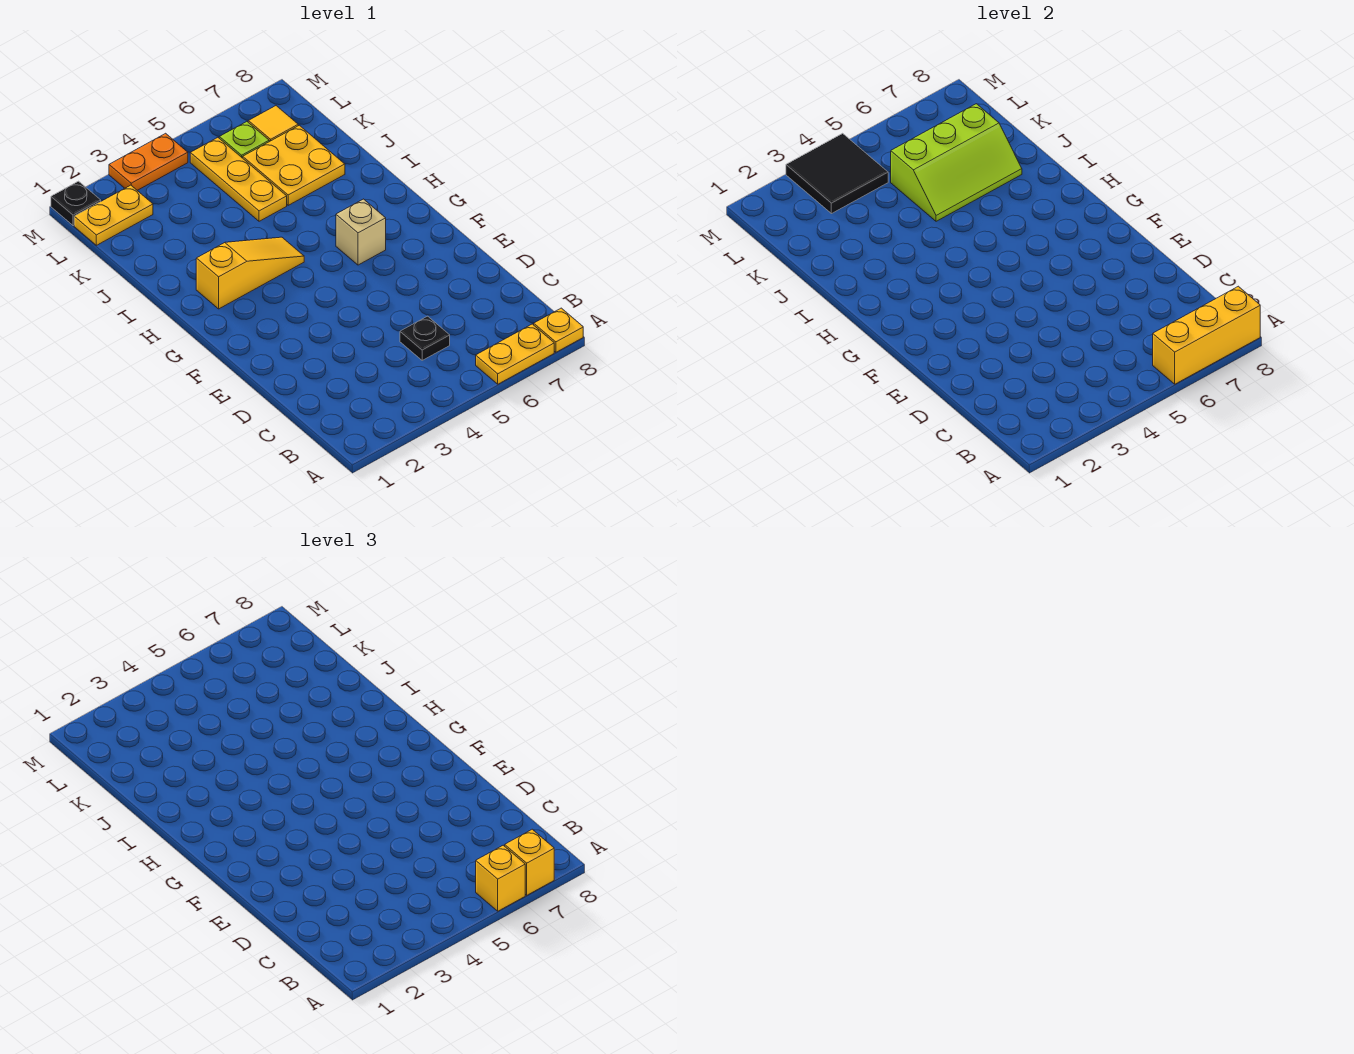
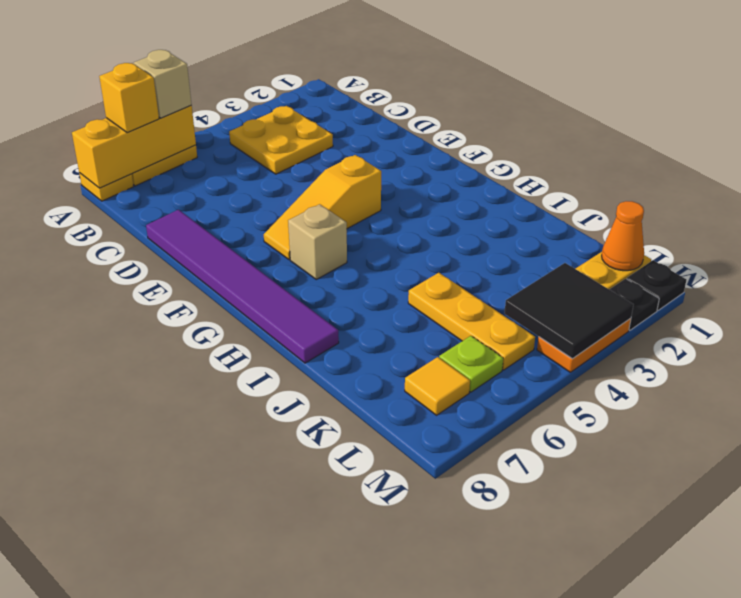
yellow brick A6 level 3 -> tan brick A6 level 3
black plate C5 level 1 -> black plate M2 level 1
none -> purple tile D8:I8 level 1
yellow slope H2:H4 level 1 top 2 -> yellow slope F4:F6 level 1 top 4
lime slope J5:K7 level 2 top K -> none
yellow plate J6:K7 level 1 -> yellow plate B3:C4 level 1
none -> orange cone L1 level 2

